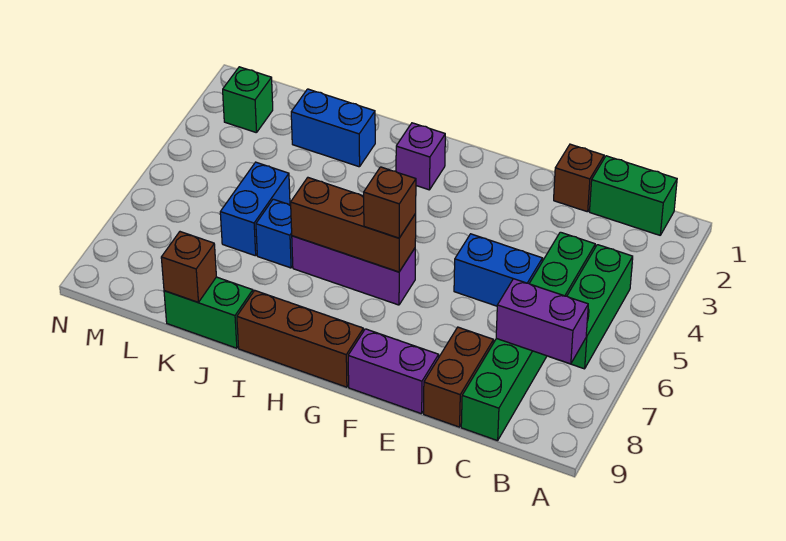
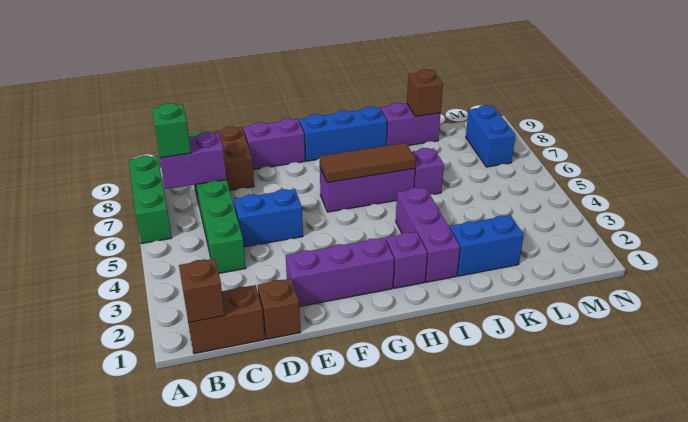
green brick B1:C1 level 1 -> brown brick B1:C1 level 1
green brick B4:B6 level 1 -> green brick A6:A8 level 1
none -> purple brick E2:G2 level 1
brown brick G6:I6 level 2 -> brown tile G6:I6 level 2
brown brick G6 level 3 -> brown brick B1 level 2
brown brick G9:I9 level 1 -> blue brick G9:I9 level 1
none -> purple brick I2:I4 level 1
blue brick J6 level 1 -> purple brick J6 level 1
green brick J9:K9 level 1 -> purple brick J9:K9 level 1
blue brick K5:K6 level 1 -> blue brick M7:M8 level 1
green brick M2 level 1 -> green brick B7 level 3

